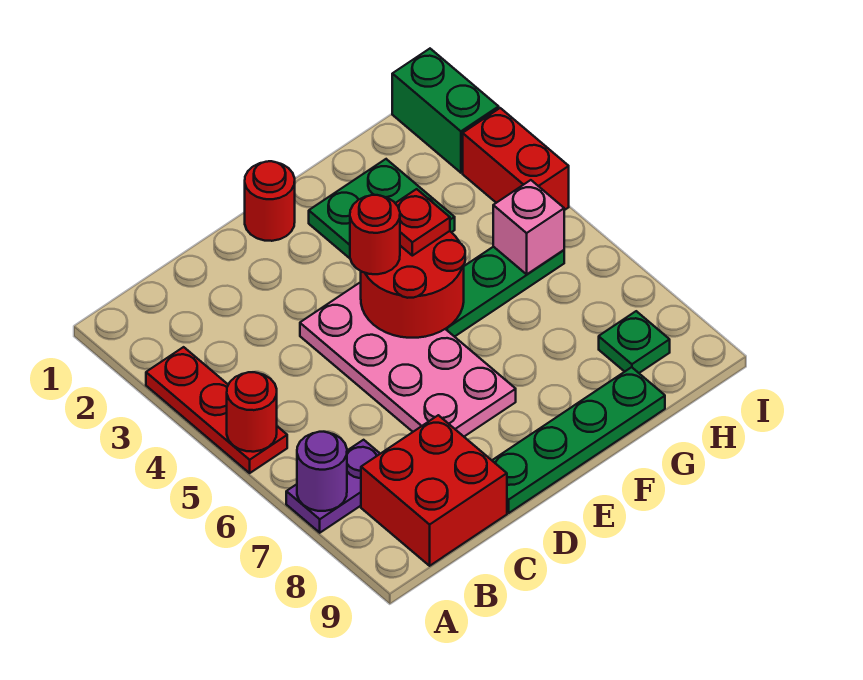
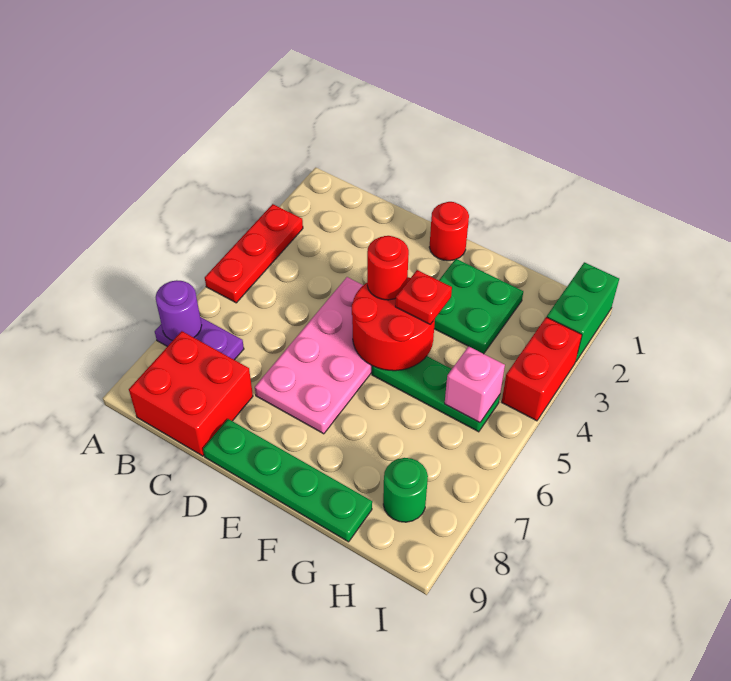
red round brick A5 level 2 -> none
green plate H8 level 1 -> green round brick H8 level 1

